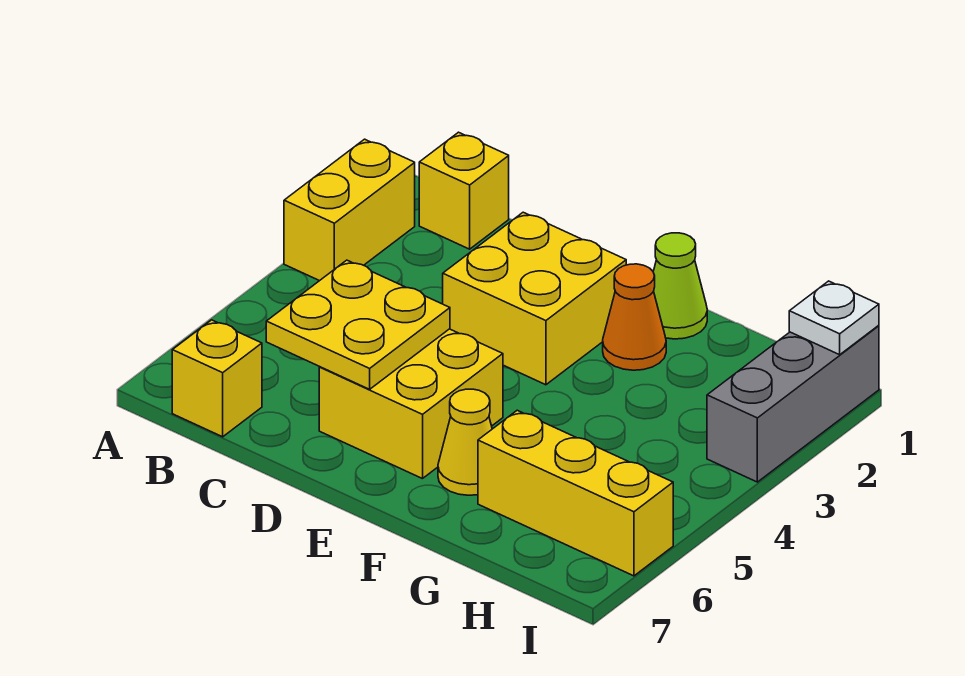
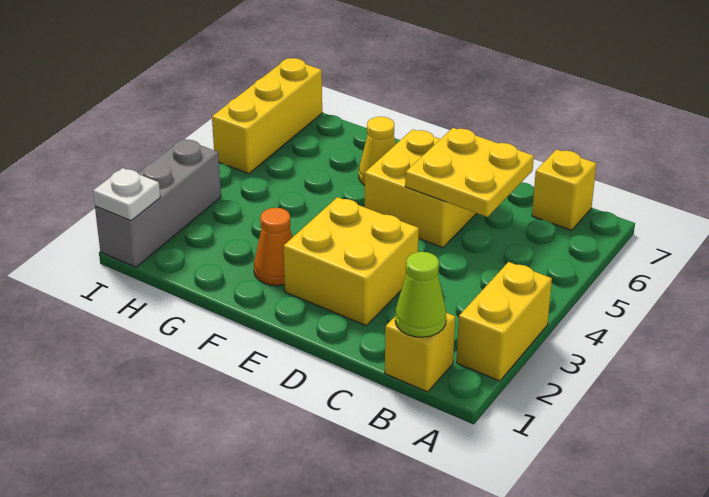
lime cone F1 level 1 -> lime cone B1 level 2
yellow brick G6:I6 level 1 -> yellow brick I5:I7 level 1

